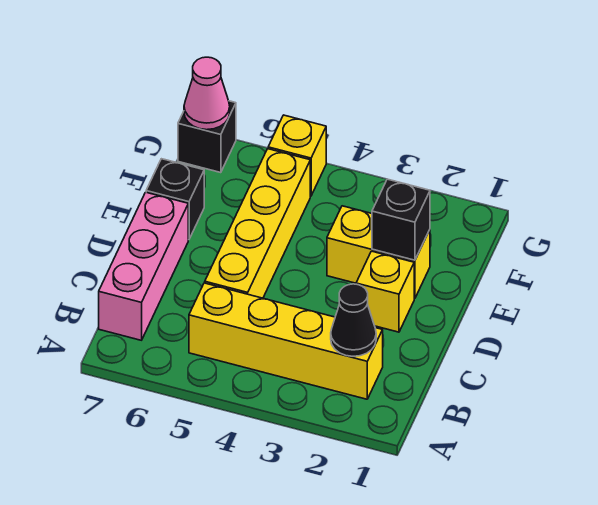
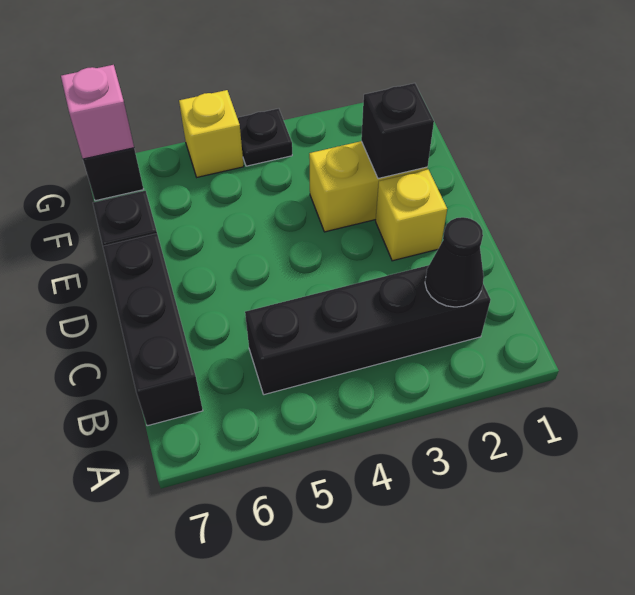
yellow brick B2:B5 level 1 -> black brick B2:B5 level 1
pink brick B7:D7 level 1 -> black brick B7:D7 level 1
yellow brick C5:F5 level 1 -> none
none -> black plate G4 level 1
pink cone G7 level 2 -> pink brick G7 level 2

